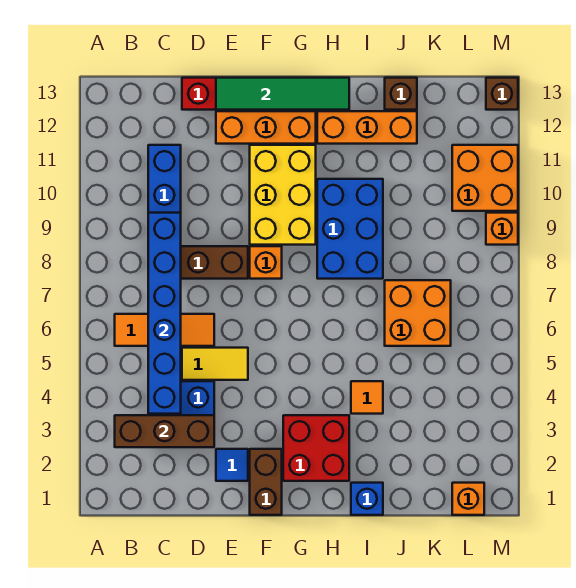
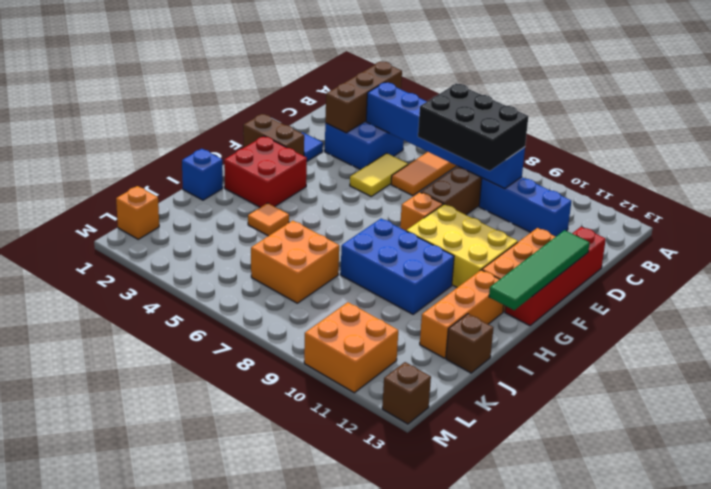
none -> black brick C7:D9 level 3
orange brick M9 level 1 -> none

